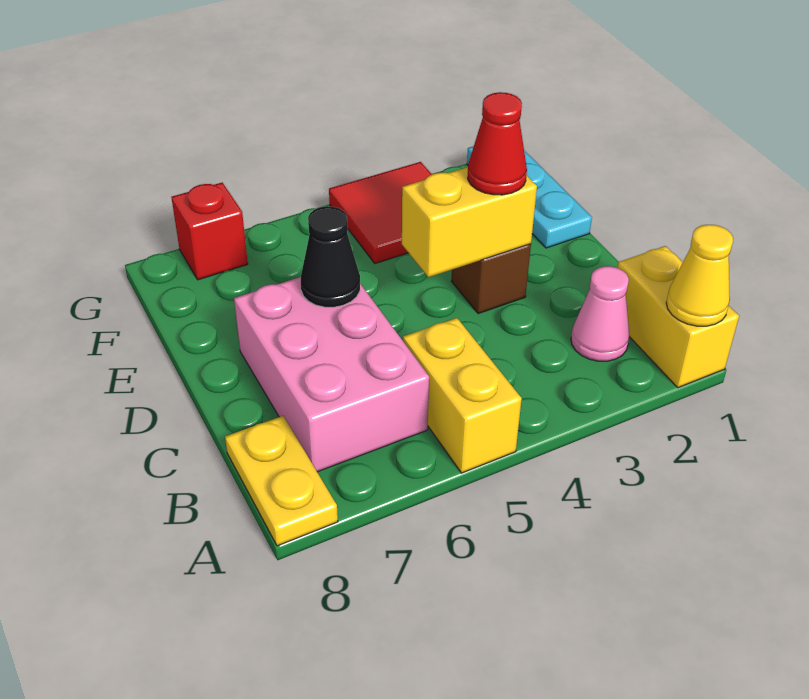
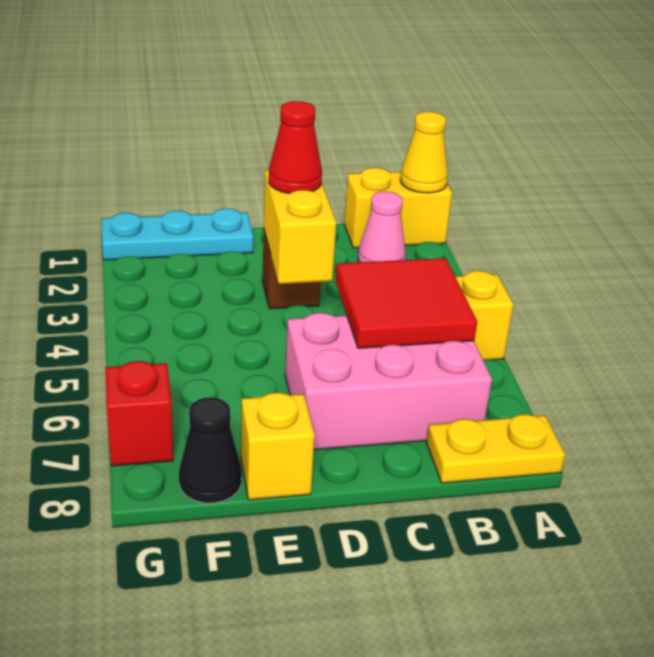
black cone D6 level 2 -> black cone F8 level 1
none -> yellow brick E8 level 1
red tile F3:G4 level 1 -> red tile B5:C6 level 2

